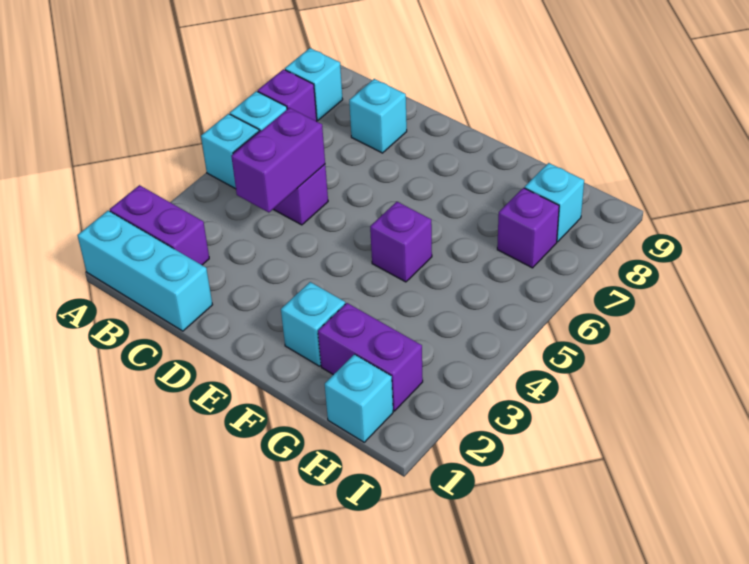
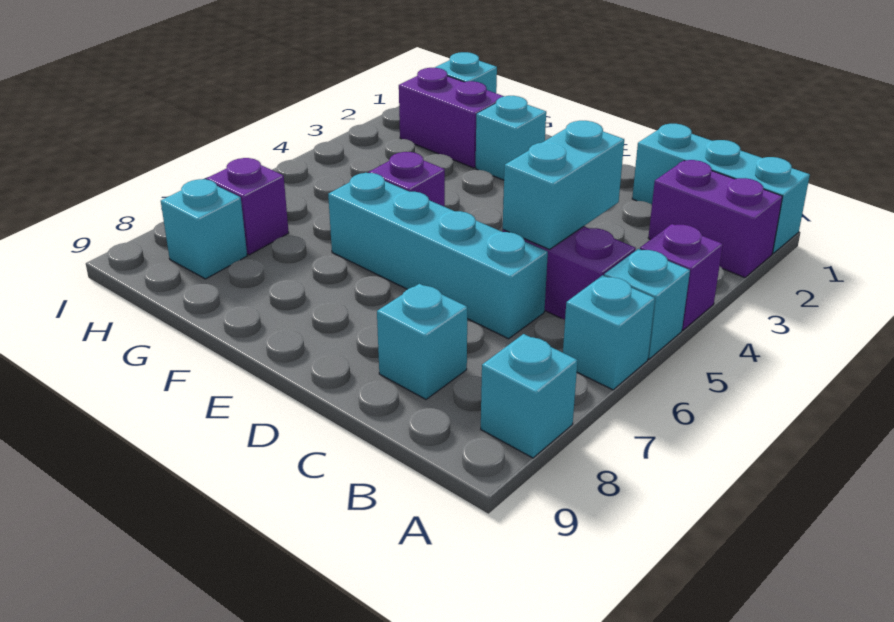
purple brick A7 level 1 -> purple brick A4 level 1
purple brick C4:C5 level 2 -> cyan brick C4:C5 level 2
none -> cyan brick C6:F6 level 1

